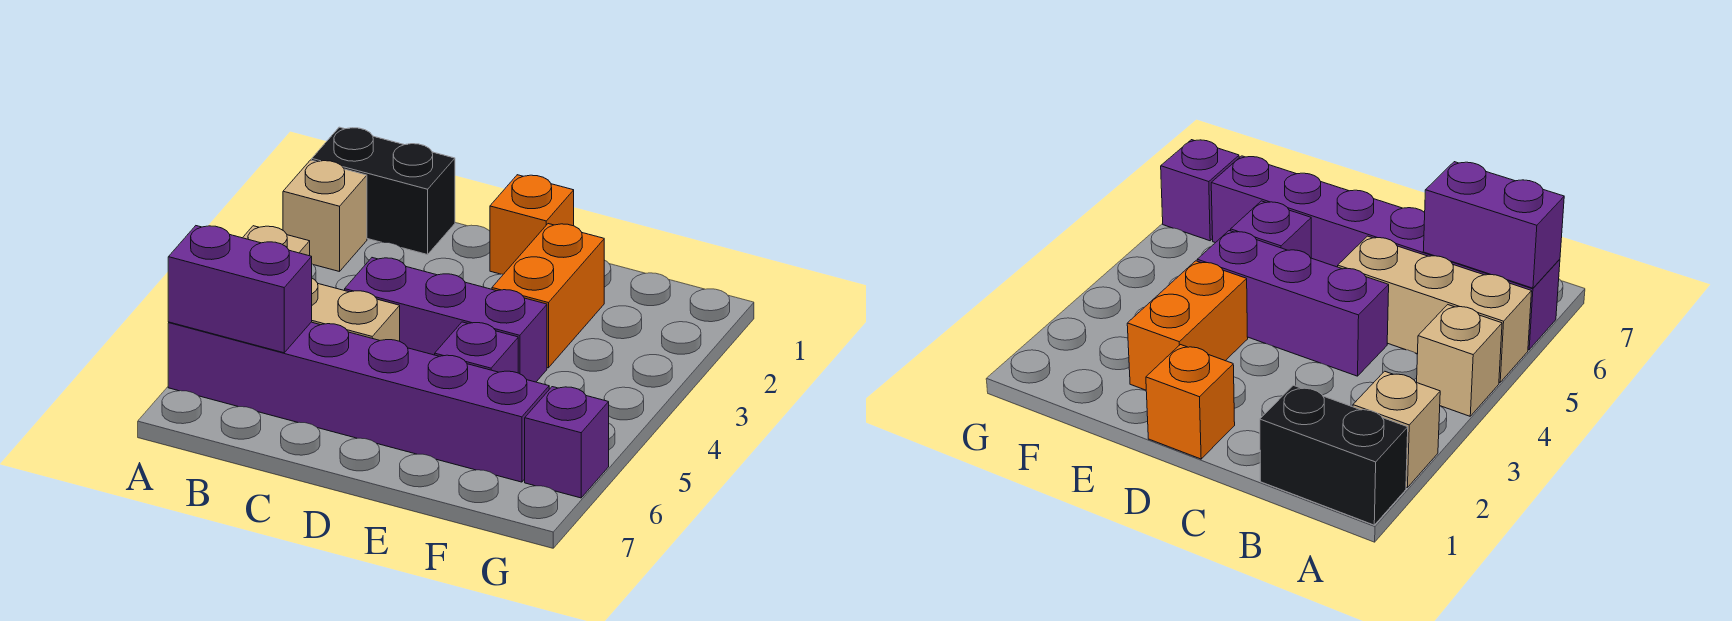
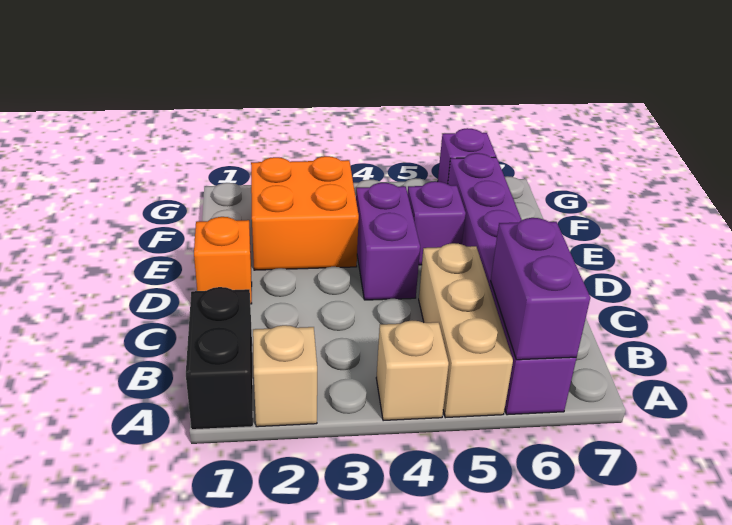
purple brick C4:E4 level 1 -> purple brick D4:E4 level 1
orange brick E2:E3 level 1 -> orange brick E2:F3 level 1

